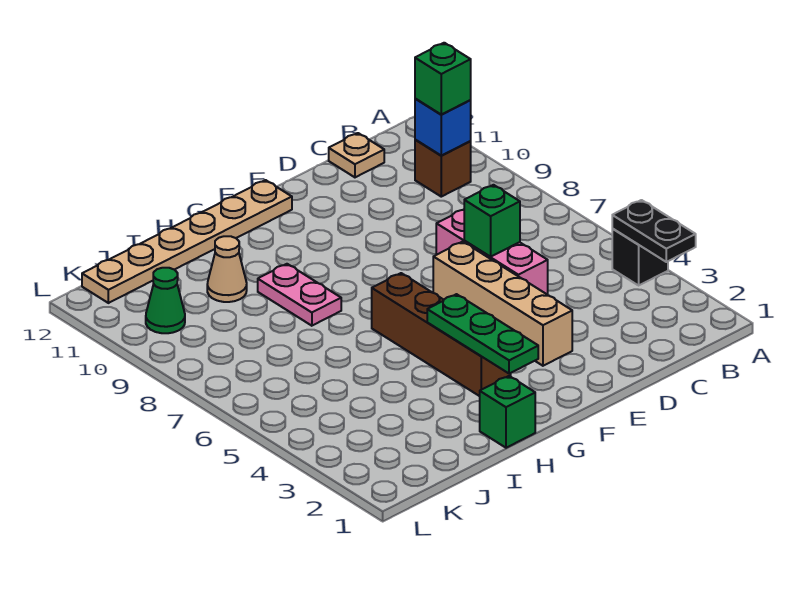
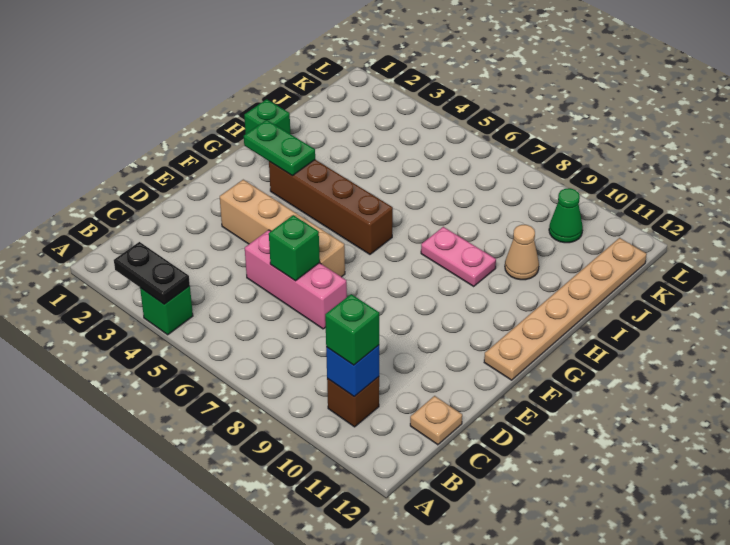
black brick A4 level 1 -> green brick A4 level 1
green plate G2:G4 level 2 -> green plate G2:G3 level 2

